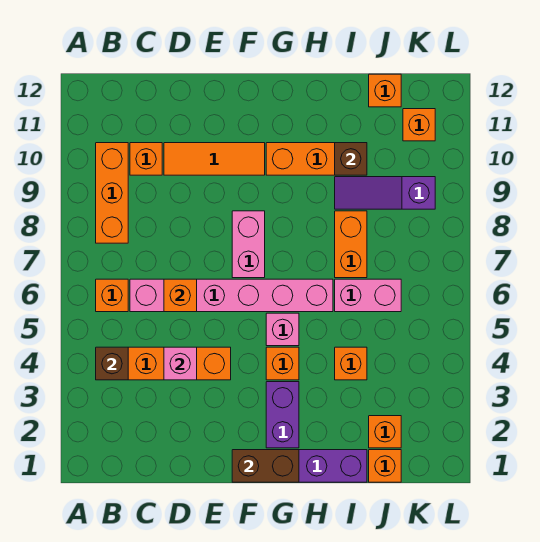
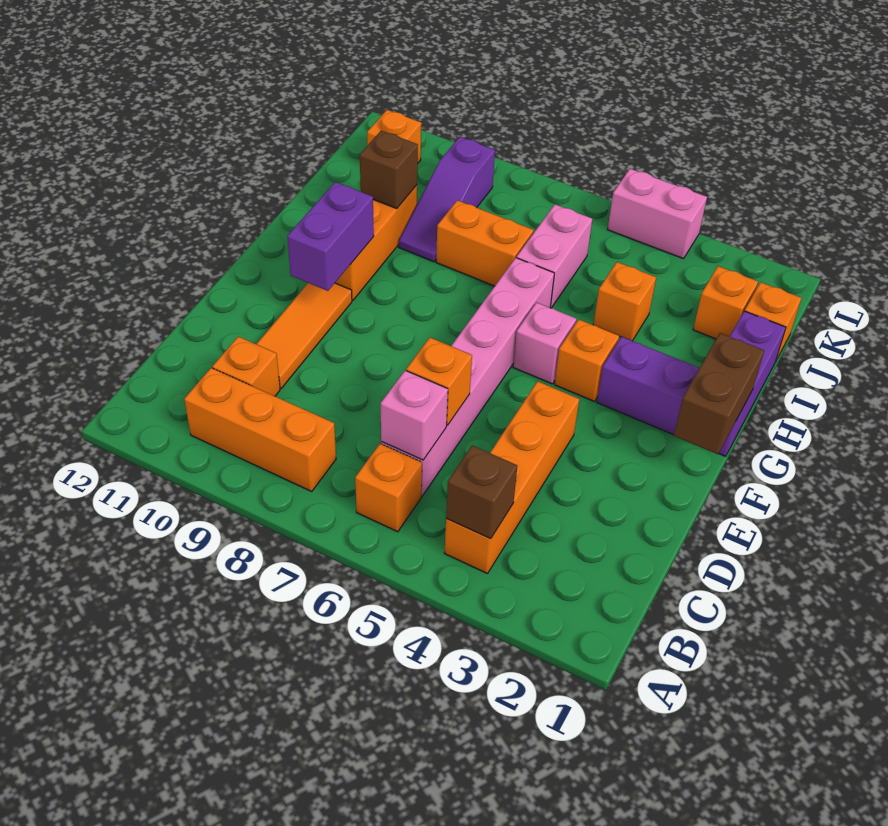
pink brick D4 level 2 -> pink brick C6 level 2
pink brick F7:F8 level 1 -> pink brick L4:L5 level 1
none -> purple brick F10:G10 level 2
orange brick J12 level 1 -> none

